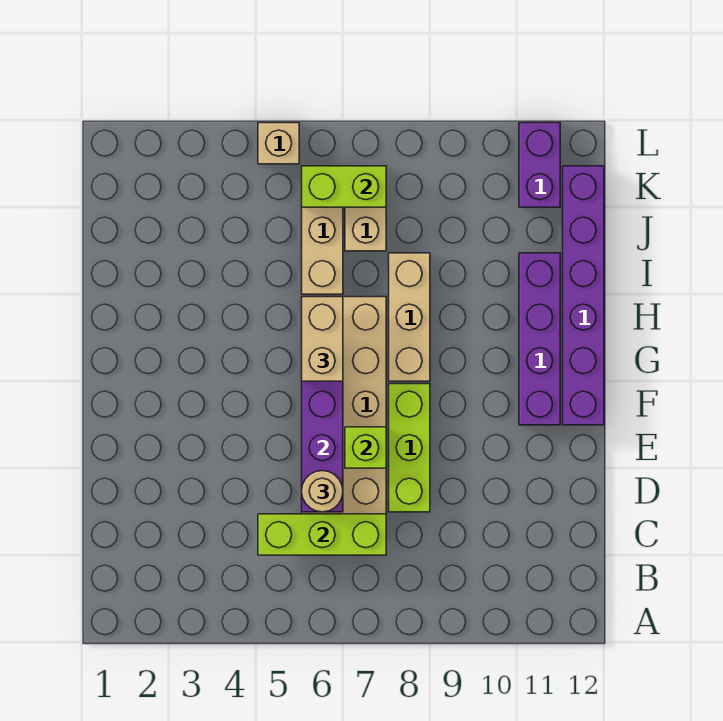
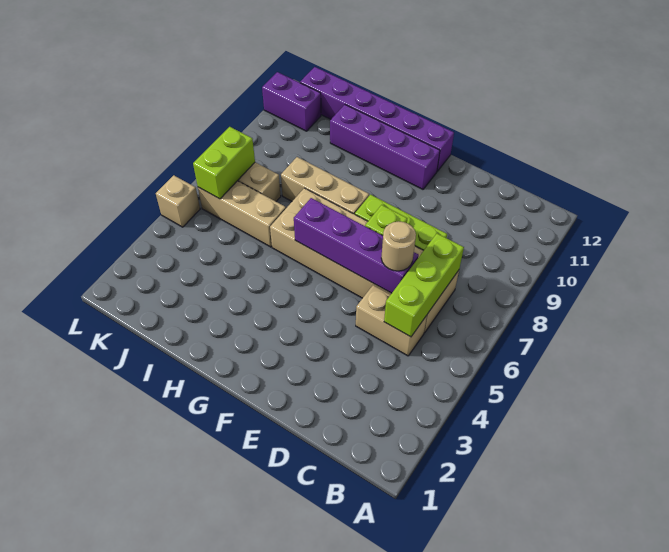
tan brick G6:H6 level 3 -> tan brick C5:D5 level 1

